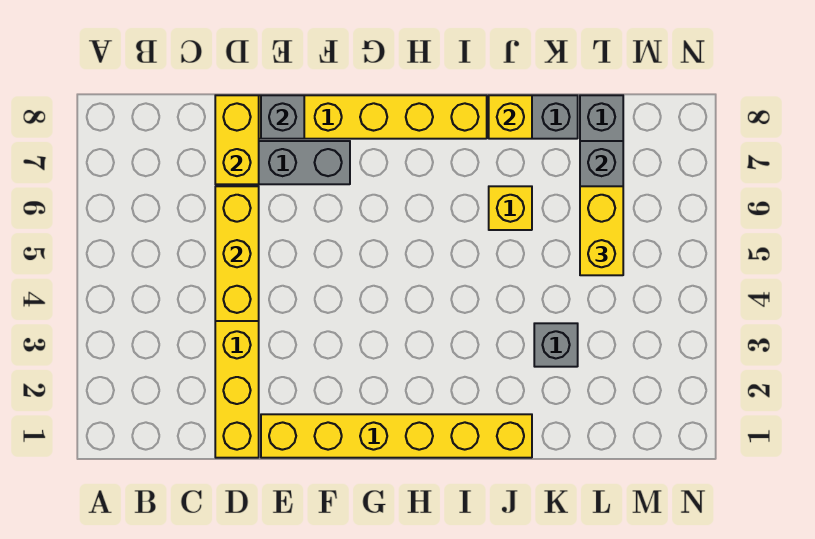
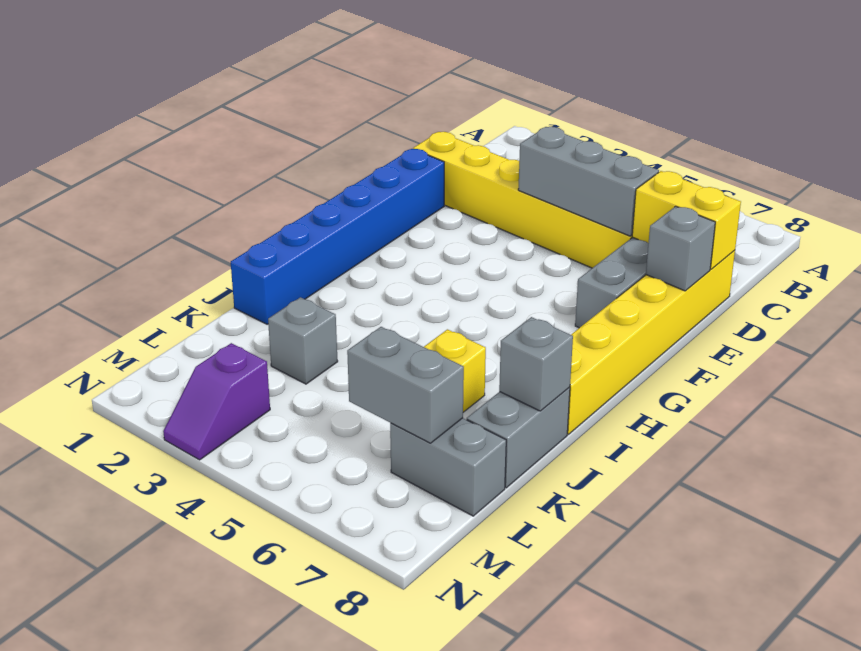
yellow brick D4:D6 level 2 -> grey brick D4:D6 level 2
yellow brick E1:J1 level 1 -> blue brick E1:J1 level 1
yellow brick J8 level 2 -> grey brick J8 level 2
yellow brick L5:L6 level 3 -> none
none -> purple slope M3:N3 level 1 top M

